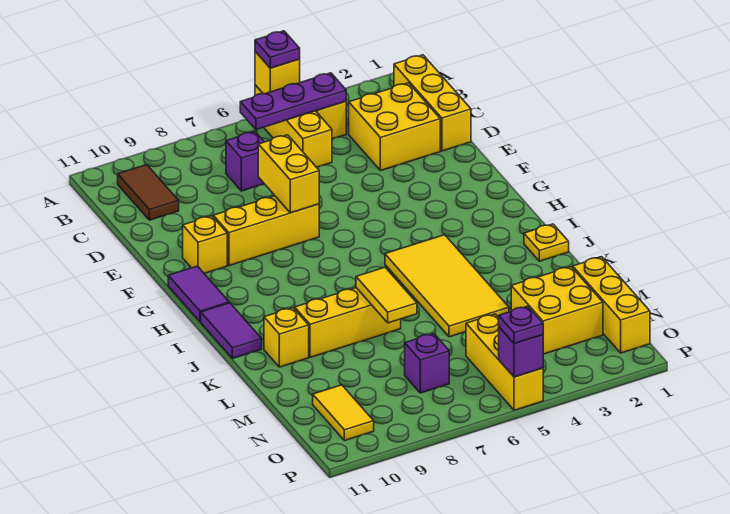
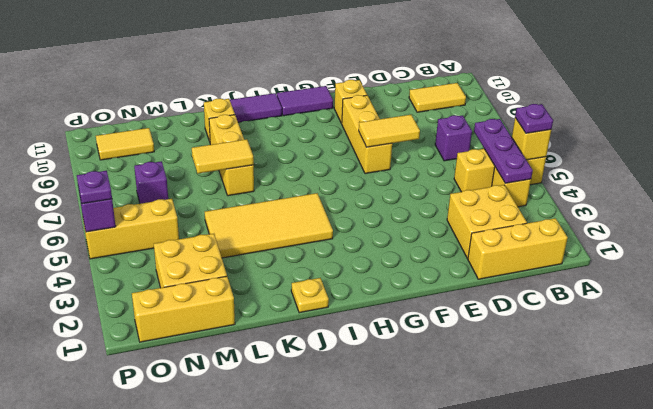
brown tile B10:C10 level 1 -> yellow tile B10:C10 level 1
yellow brick E7:F7 level 2 -> yellow tile E7:F7 level 2

